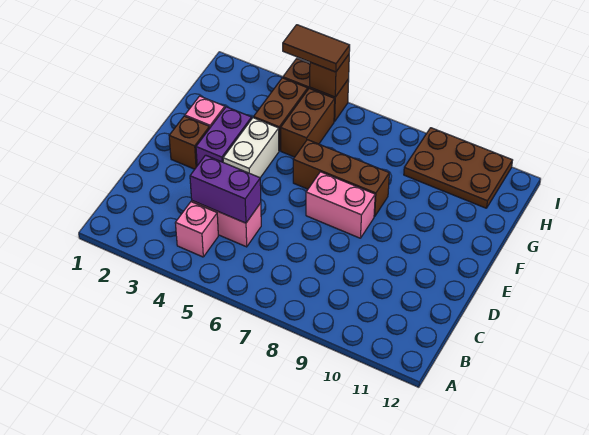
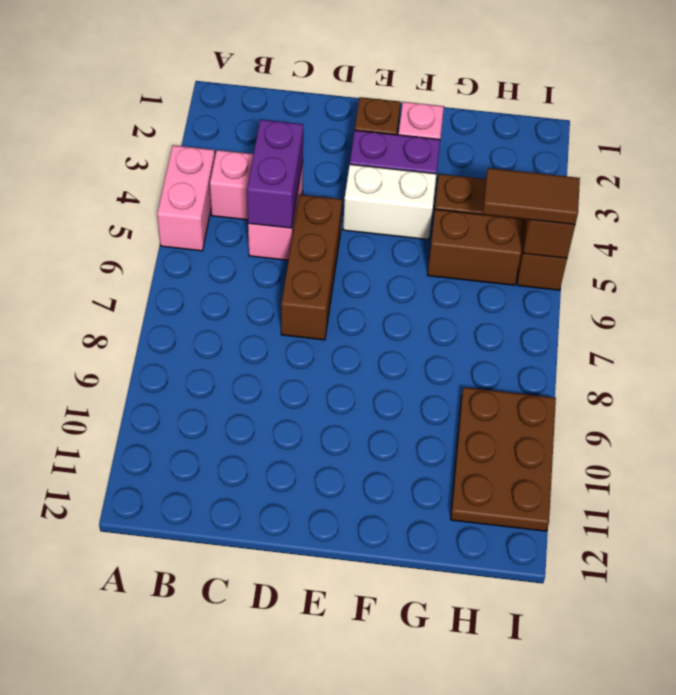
pink brick E7:E8 level 1 -> pink brick A4:A5 level 1
brown brick F6:F8 level 1 -> brown brick D5:D7 level 1
brown tile I4:I5 level 3 -> brown tile H5:I5 level 3

